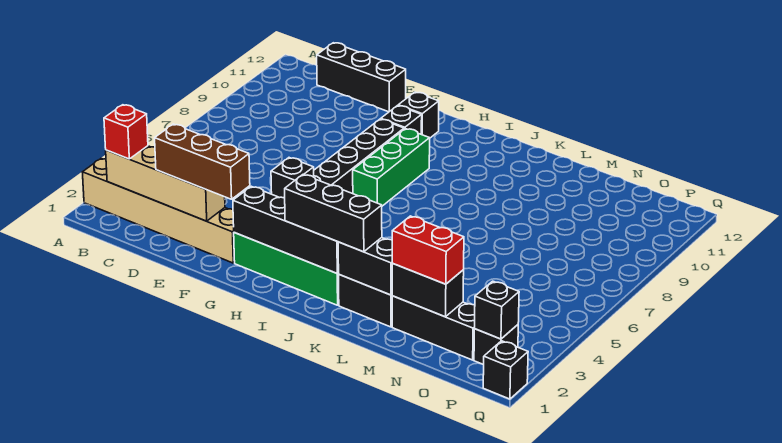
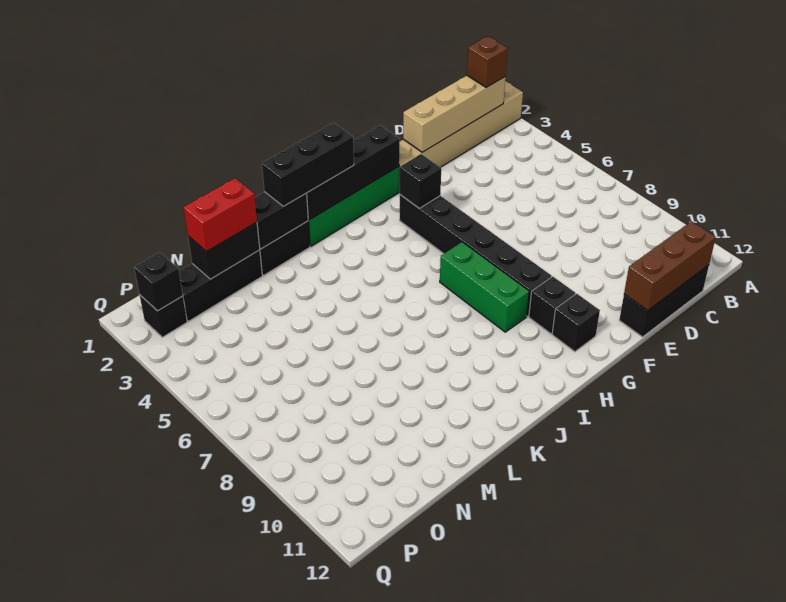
red brick B2 level 3 -> brown brick B2 level 3
brown brick D2:F2 level 3 -> brown brick C12:E12 level 2
black brick Q1 level 1 -> none

